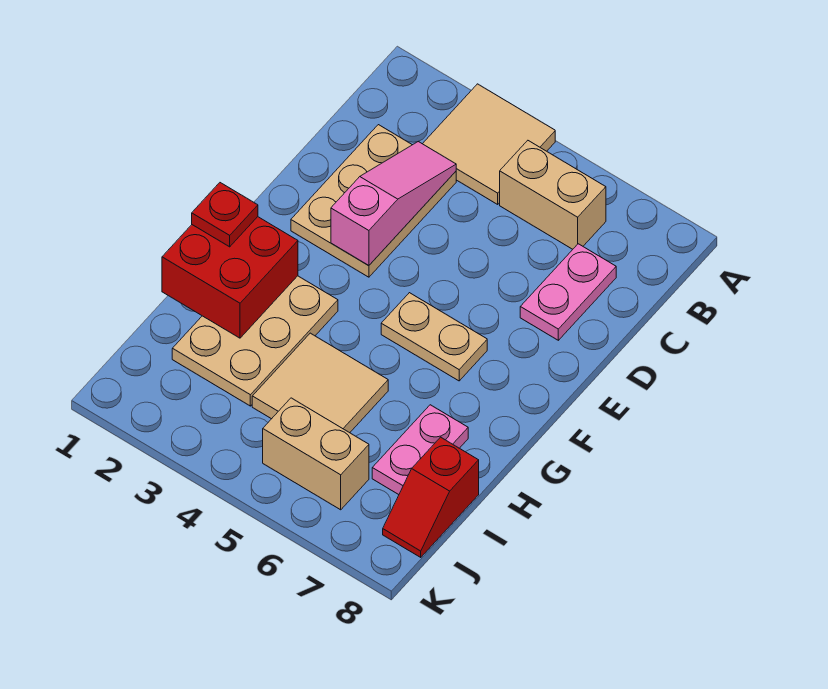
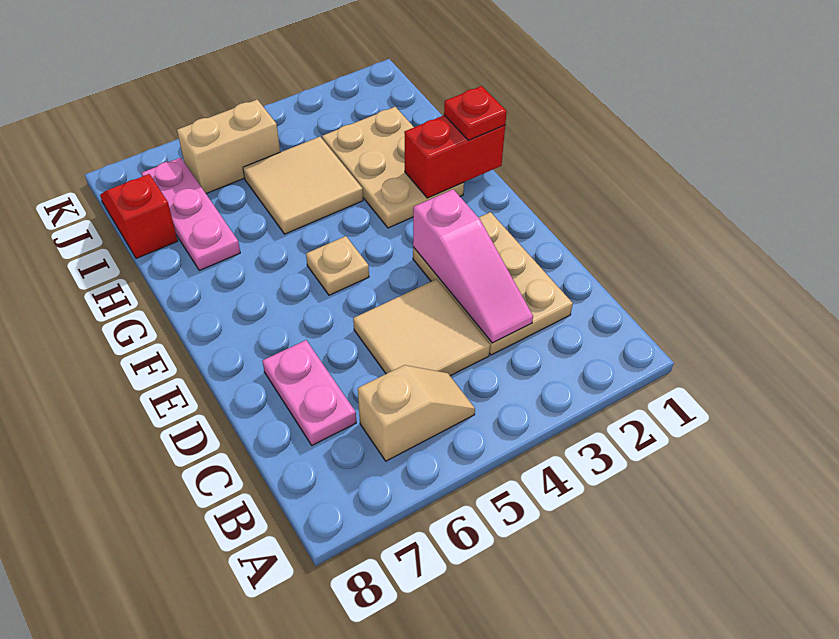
tan tile A3:B4 level 1 -> tan tile C4:D5 level 1
tan brick B5:B6 level 1 -> tan slope B5:B6 level 1 top 6
tan plate F5:F6 level 1 -> tan plate F5 level 1
red brick G1:H2 level 2 -> red brick G1:G2 level 2
pink plate H7:I7 level 1 -> pink plate H7:J7 level 1

